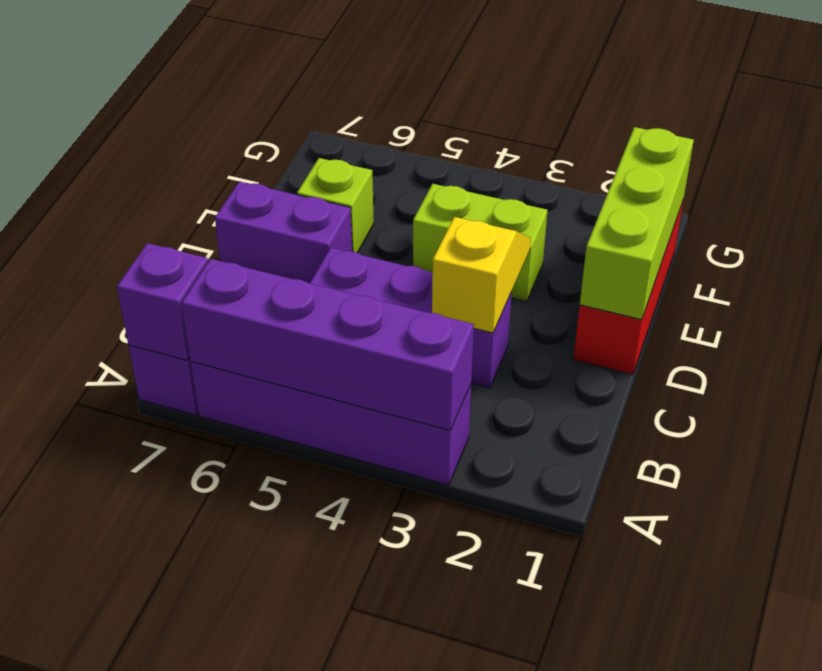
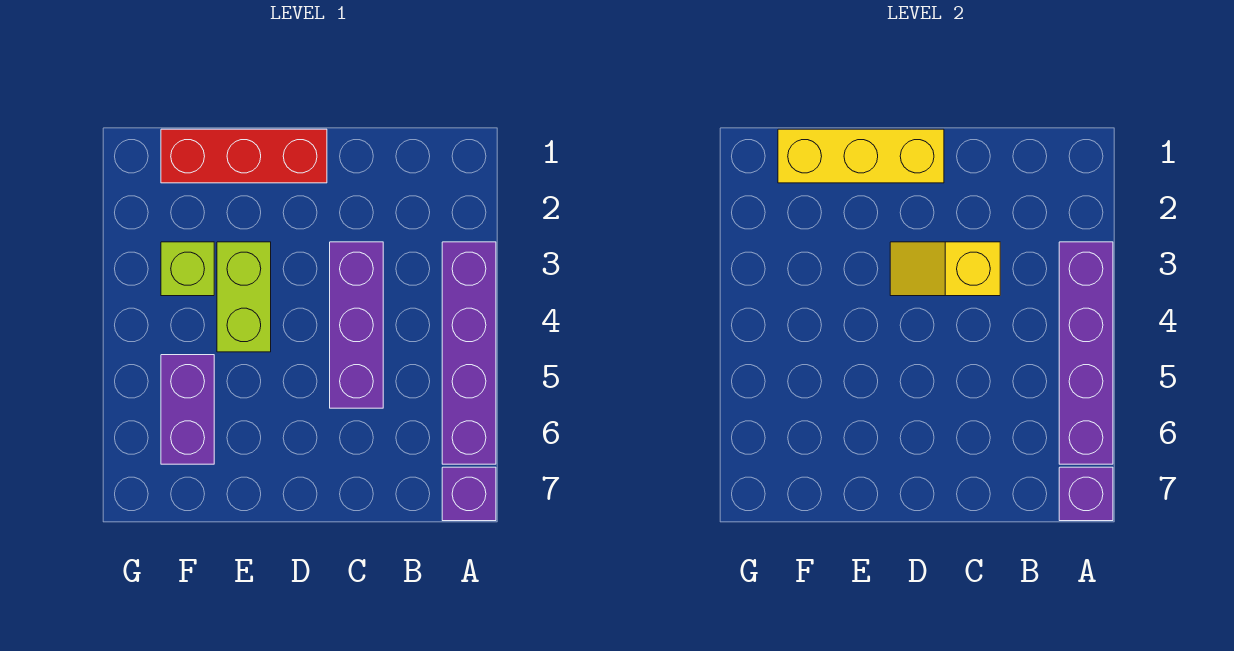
lime brick D1:F1 level 2 -> yellow brick D1:F1 level 2
purple brick D6:D7 level 1 -> purple brick F5:F6 level 1
lime brick E6 level 1 -> lime brick F3 level 1

